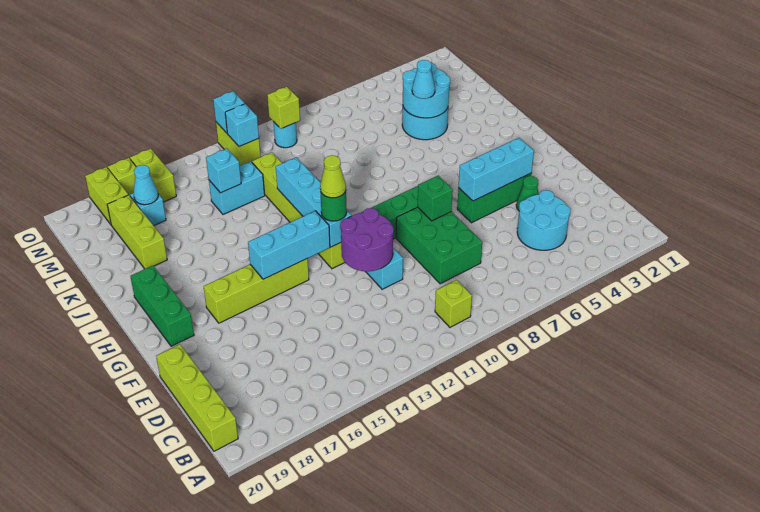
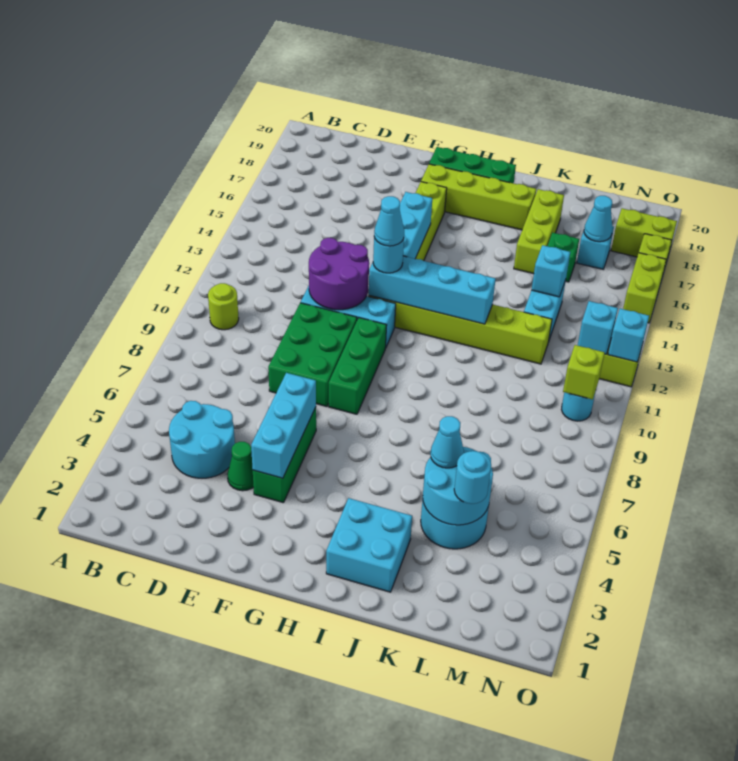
lime brick B10 level 1 -> lime round brick B10 level 1
lime brick B20:E20 level 1 -> lime brick G18:J18 level 1
green brick D8:F9 level 1 -> green brick E8:F10 level 1
green brick F8 level 2 -> green brick L16 level 1
green round brick G12 level 3 -> cyan round brick G12 level 3
lime cone G12 level 4 -> cyan cone G12 level 4
none -> cyan brick I2:J3 level 1
lime brick K18:M18 level 1 -> lime brick K16:K18 level 1
none -> cyan round brick L4 level 3
lime brick N16:O16 level 1 -> lime brick O15:O16 level 1

